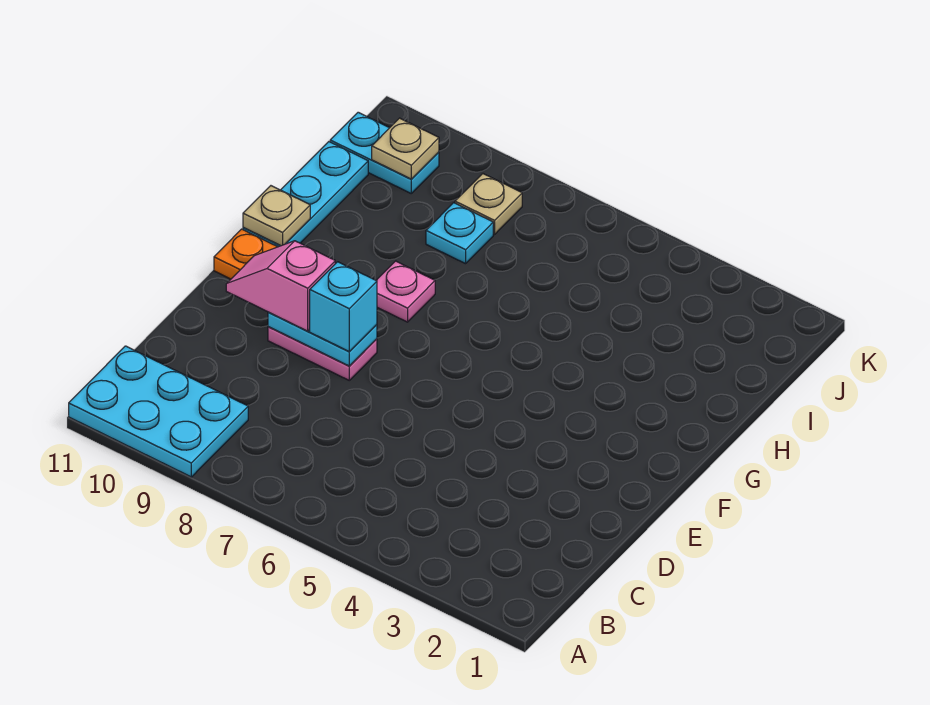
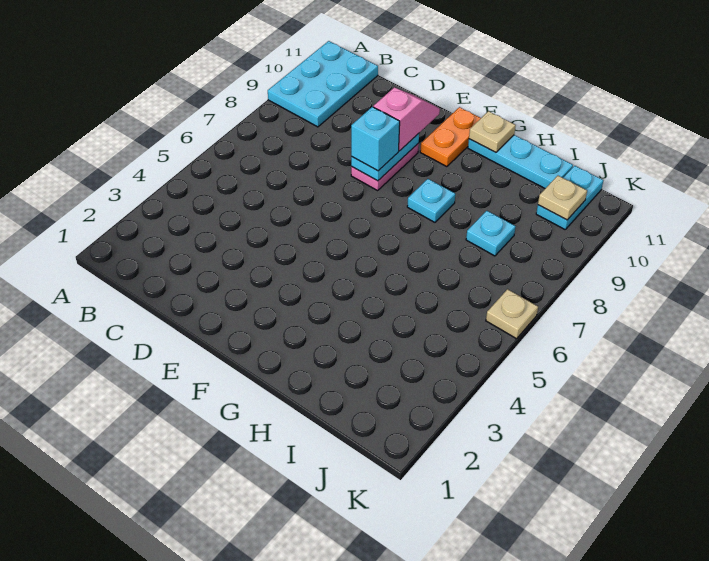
pink plate G8 level 1 -> cyan plate G8 level 1
tan plate J8 level 1 -> tan plate K6 level 1

